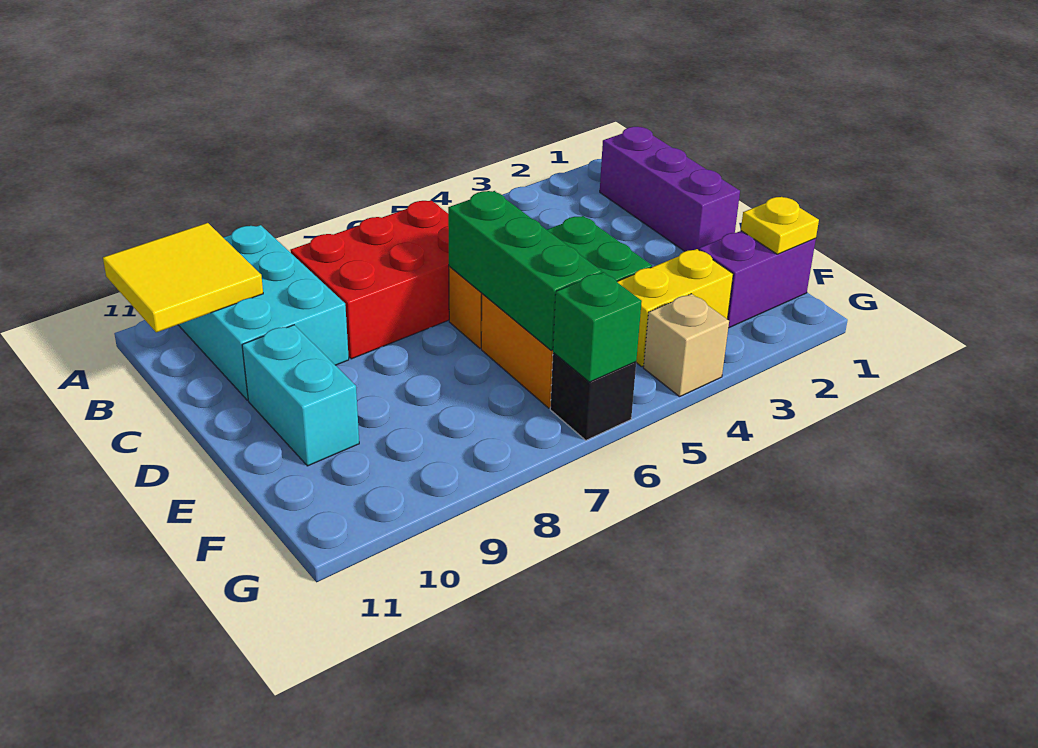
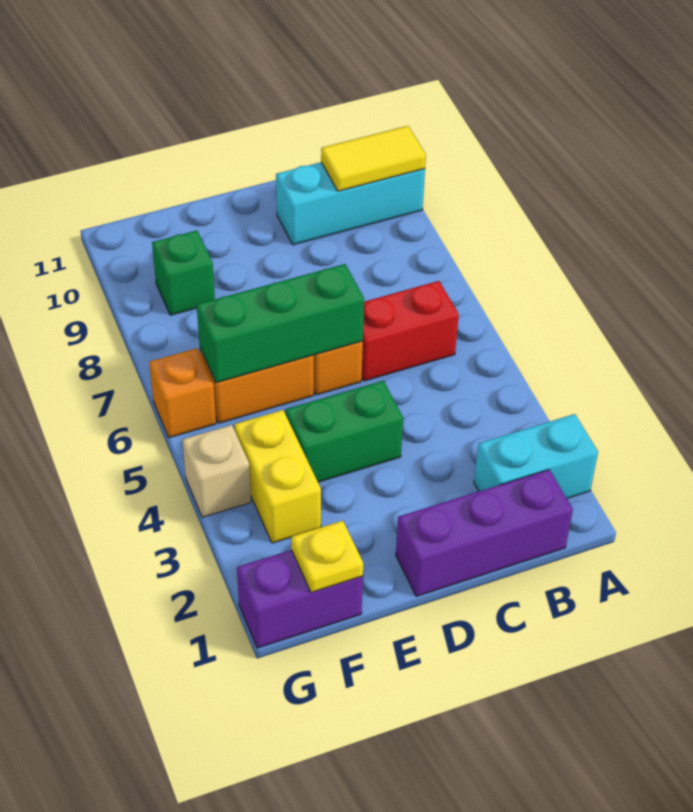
cyan brick A9:C10 level 1 -> cyan brick A10:C10 level 1
yellow tile A10:B11 level 2 -> yellow tile A10:B10 level 2
red brick B6:C8 level 1 -> red brick B6:C6 level 1
cyan brick D10:E10 level 1 -> cyan brick A2:B2 level 1
purple brick F1:F2 level 1 -> purple brick F1:G1 level 1
black brick G6 level 1 -> orange brick G6 level 1
green brick G6 level 2 -> green brick F9 level 1

